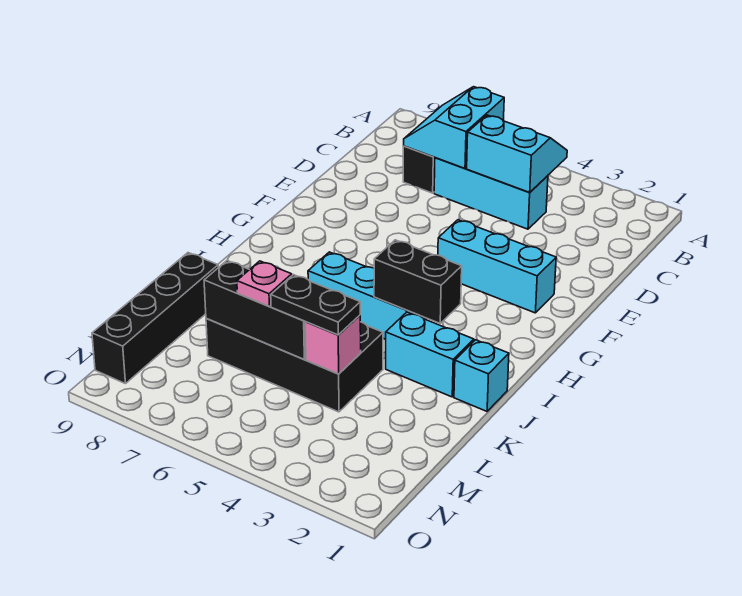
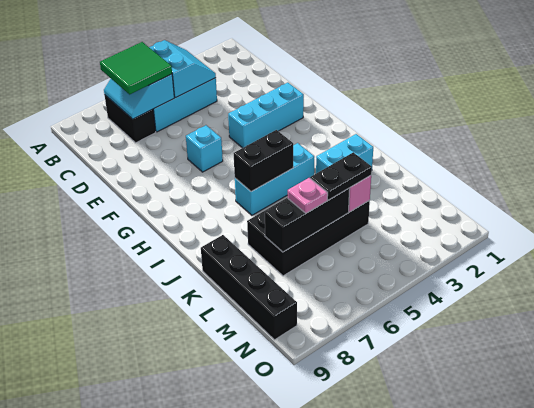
cyan slope B4:C5 level 2 top C -> cyan slope B4:C5 level 2 top 5
none -> green tile B6:C7 level 3
black brick I3:I4 level 2 -> black brick I5:I6 level 2
cyan brick J1 level 1 -> cyan brick F6 level 1

